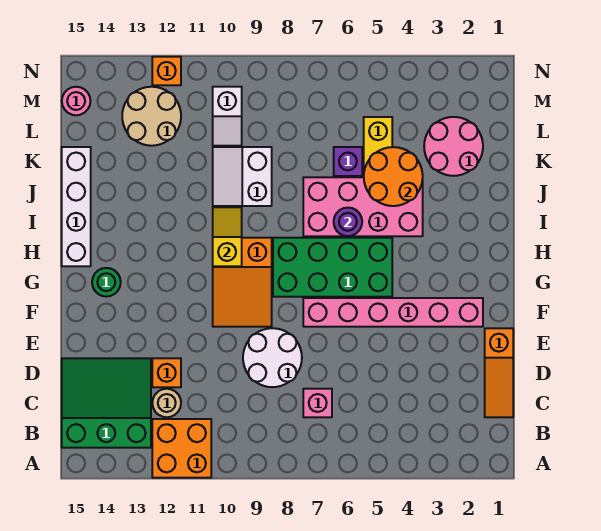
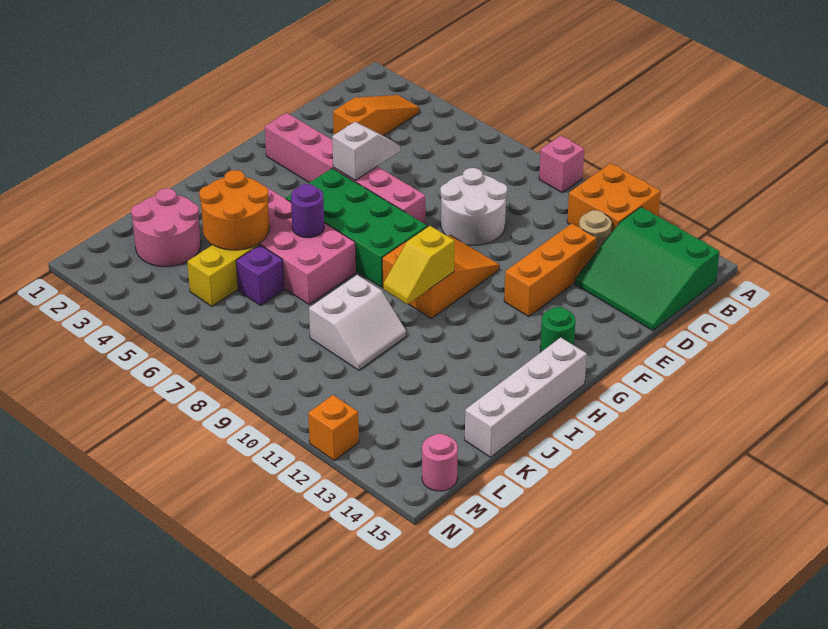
orange slope C1:E1 level 1 top E -> orange slope B3:D3 level 1 top D
pink brick C7 level 1 -> pink brick A9 level 1
orange brick D12 level 1 -> orange brick D12:F12 level 1
white slope L10:M10 level 1 top M -> white slope E5:F5 level 2 top F
tan round brick L12:M13 level 1 -> none

